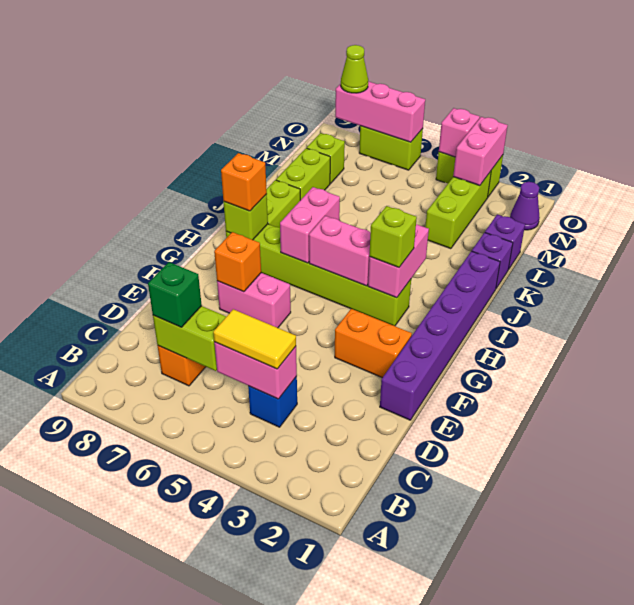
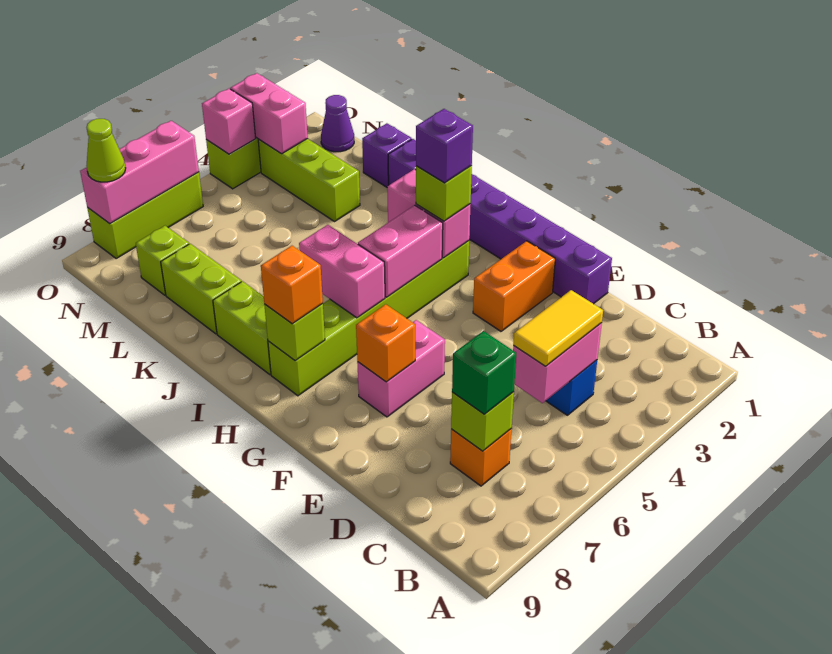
lime brick C6:C7 level 2 -> lime brick C7 level 2
none -> purple brick H3 level 4
lime brick O6:O7 level 1 -> lime brick O6:O8 level 1

